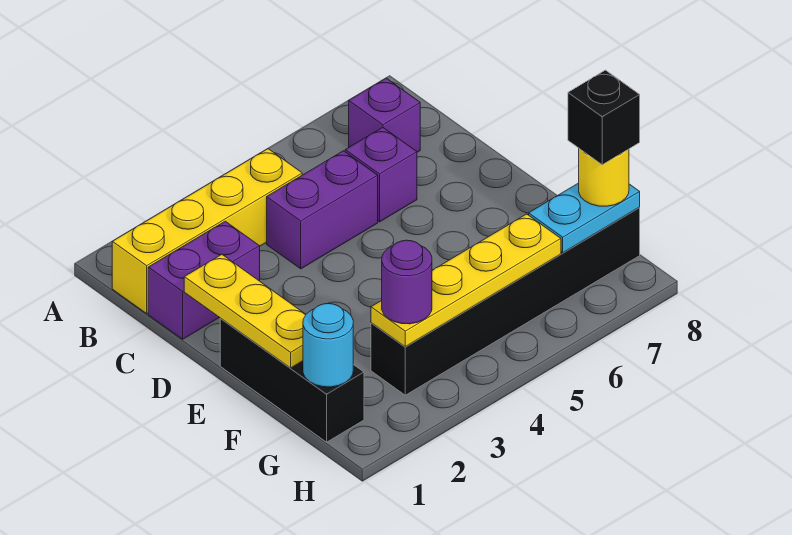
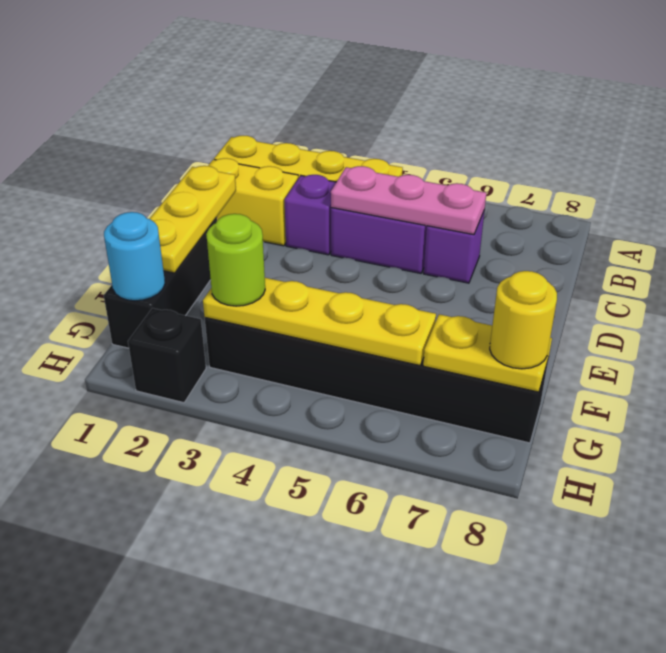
purple brick B7 level 1 -> purple brick C3 level 1
purple brick C1:C2 level 1 -> yellow brick C1:C2 level 1
none -> pink plate C4:C6 level 2
purple round brick G3 level 3 -> lime round brick G3 level 3
cyan plate G7:G8 level 2 -> yellow plate G7:G8 level 2
black brick G8 level 4 -> black brick H2 level 1

